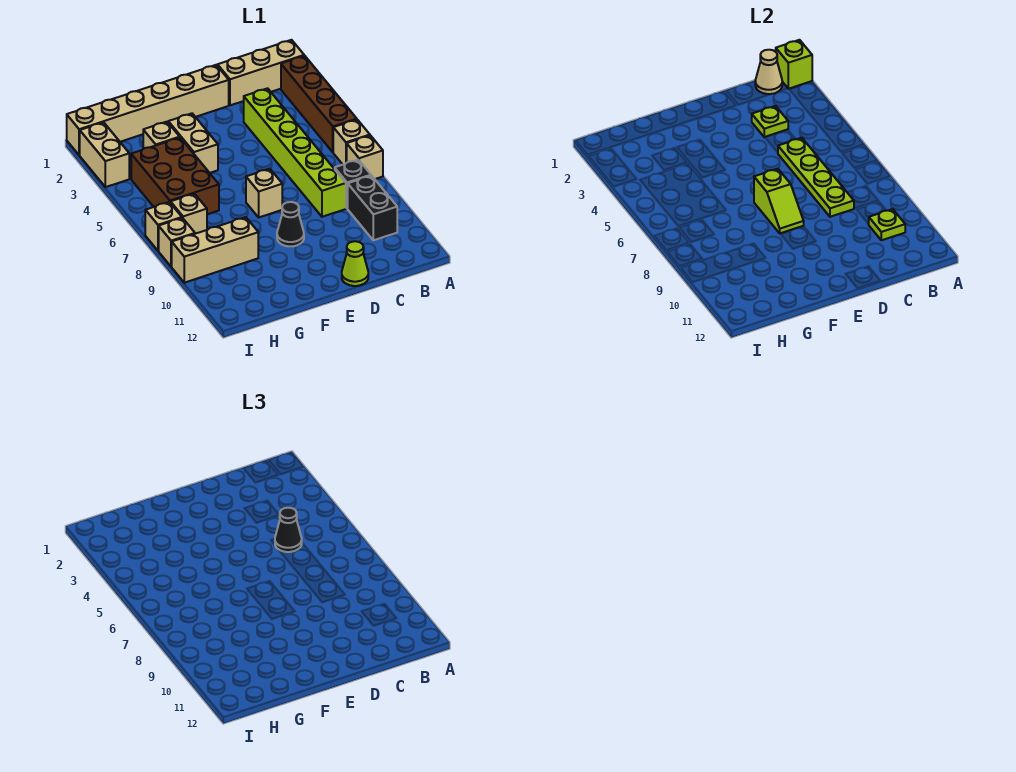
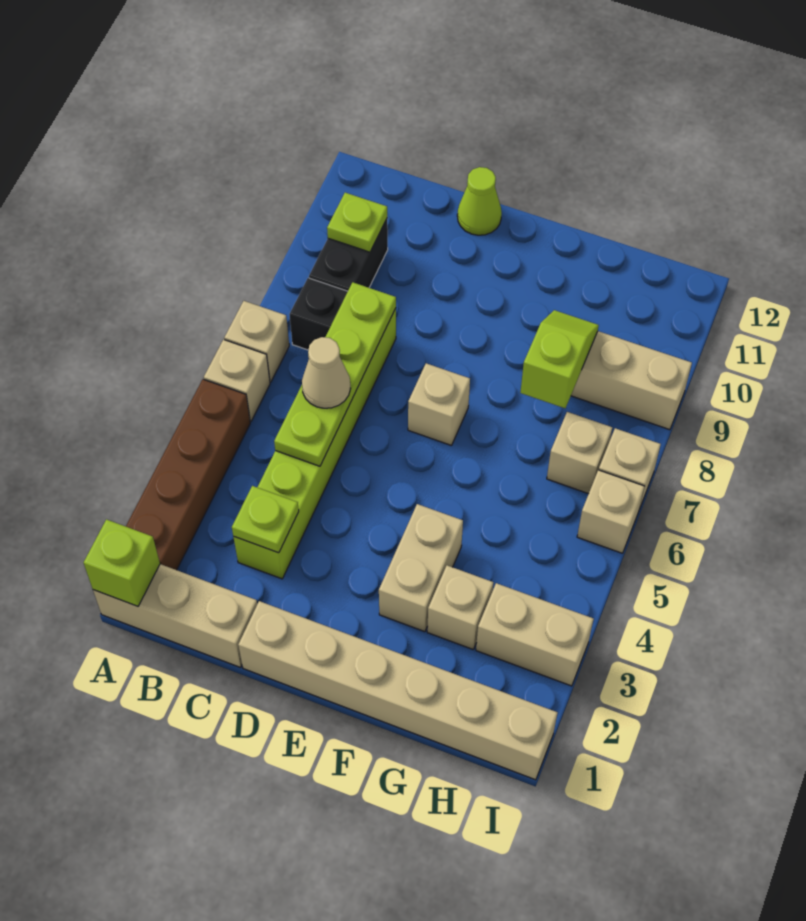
tan cone B1 level 2 -> tan cone C6 level 3
black cone C5 level 3 -> none
lime slope E7:E8 level 2 top 7 -> lime slope G8:G9 level 2 top 8
black cone E9 level 1 -> none
brown brick G4:H6 level 1 -> none
tan brick I2:I3 level 1 -> tan brick H3:I3 level 1
tan brick I8 level 1 -> tan brick I6 level 1

